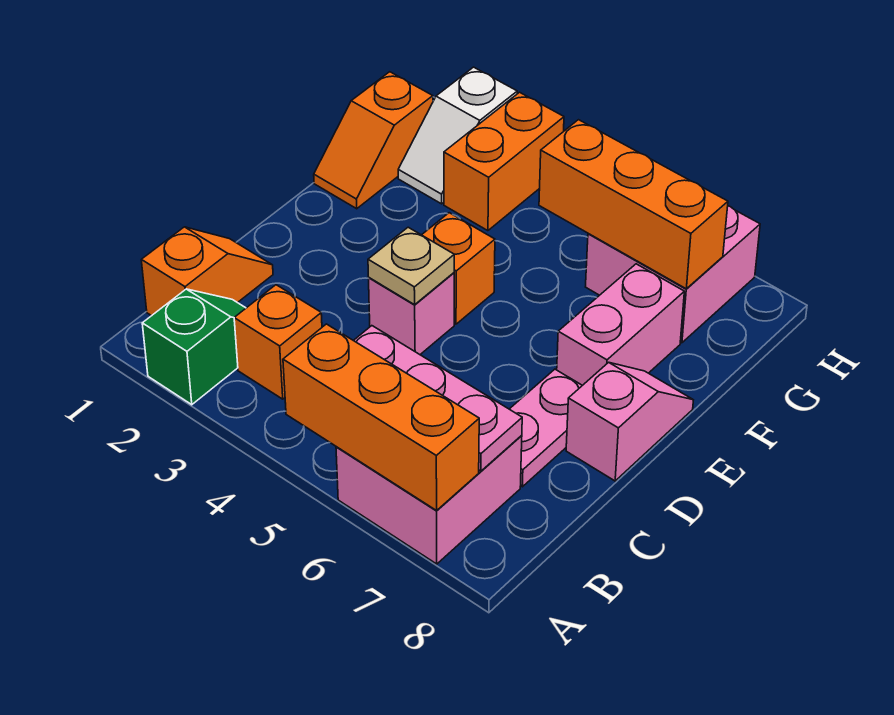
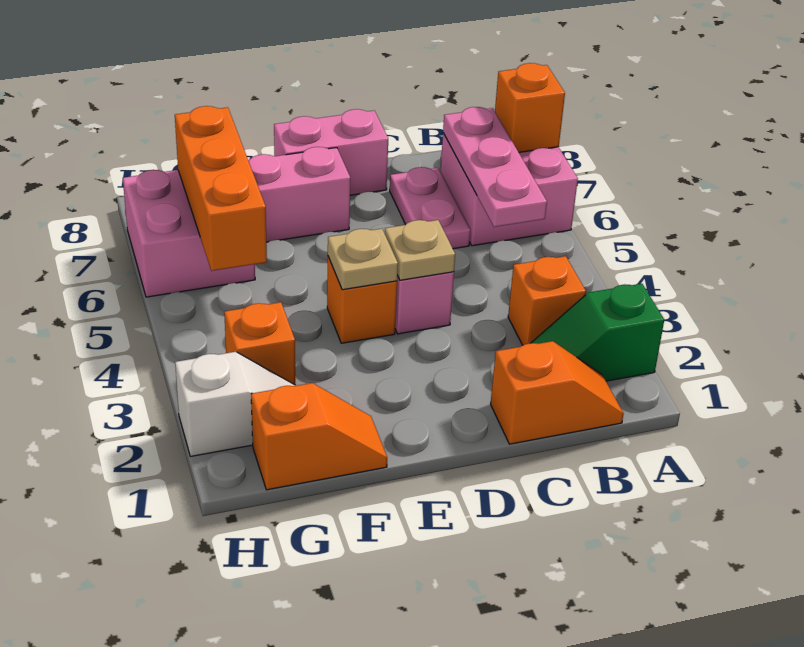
orange brick A5:A7 level 2 -> orange brick A7 level 2
orange slope B1:C1 level 1 top B -> orange slope B1:C1 level 1 top C
pink plate C7:D7 level 1 -> pink plate C6:C7 level 1
pink slope D8:E8 level 1 top D -> pink brick D8:E8 level 1
none -> tan plate E4 level 2
orange brick G3:H3 level 1 -> orange brick G3 level 1

